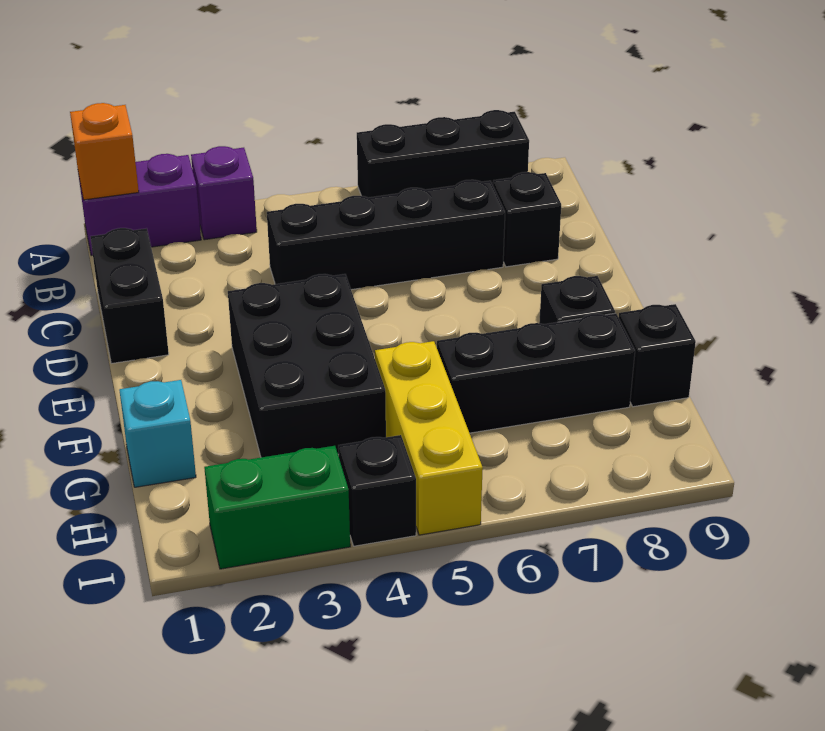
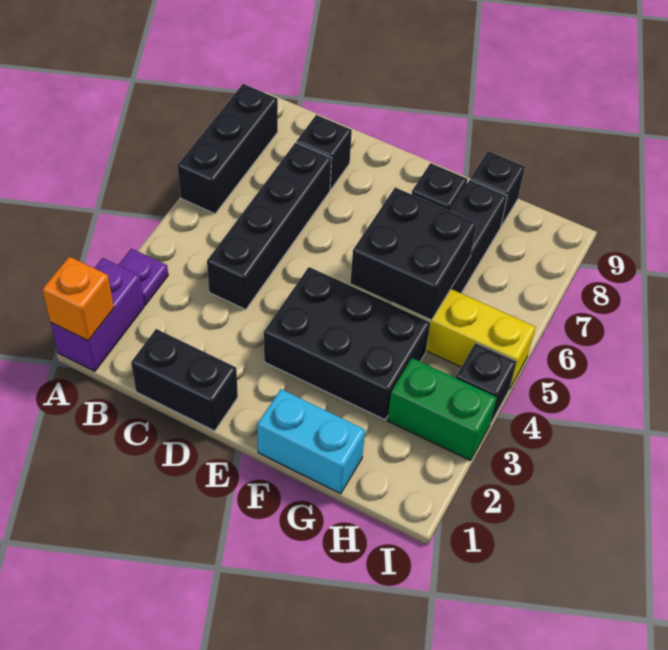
purple brick A3 level 1 -> purple plate A3 level 1
none -> black brick F5:G6 level 2
cyan brick G1 level 1 -> cyan brick F1:G1 level 1
green brick I2:I3 level 1 -> green brick H3:I3 level 1

